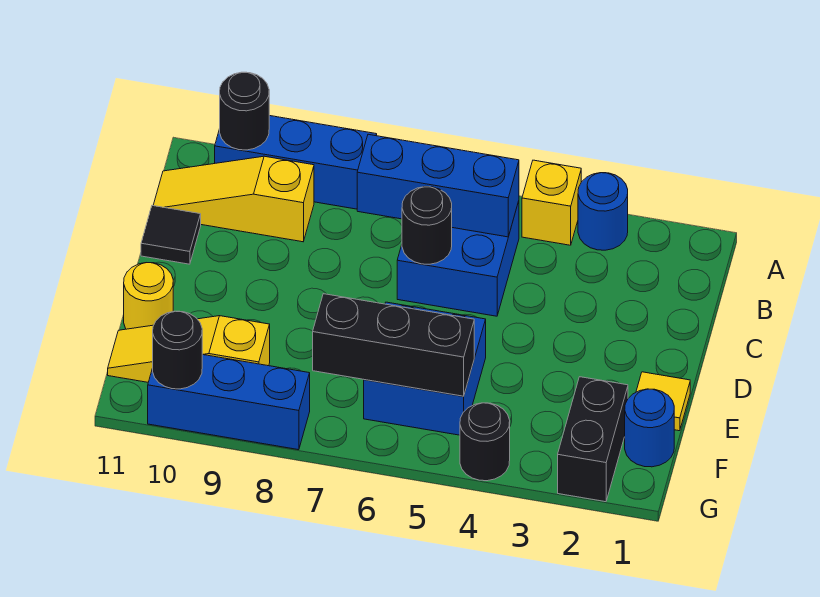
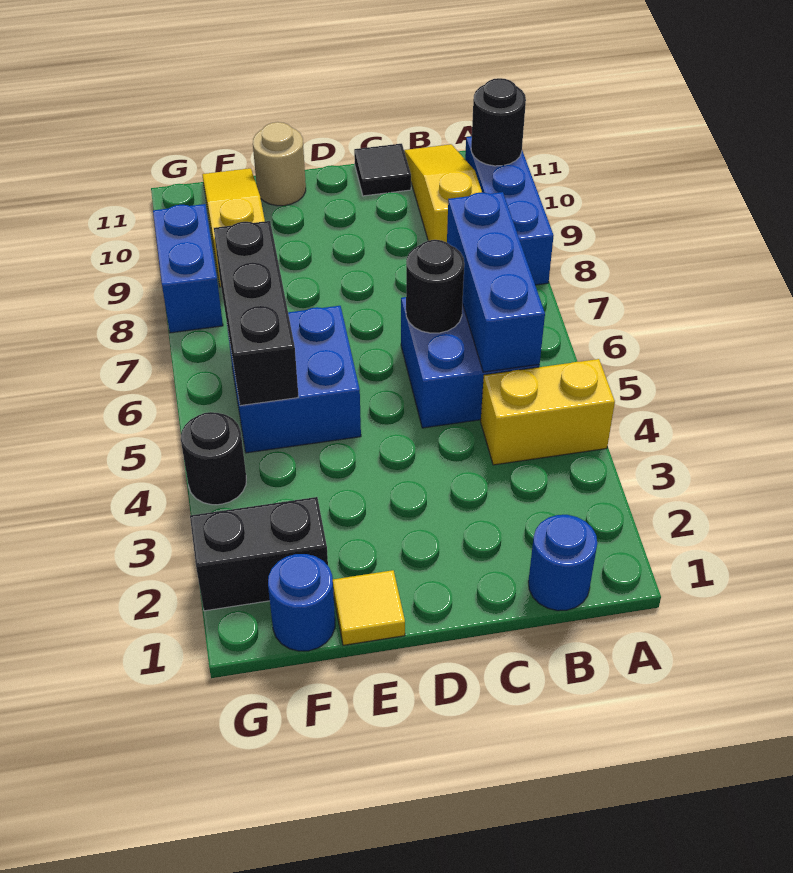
blue round brick A3 level 1 -> blue round brick B1 level 1
yellow brick A4 level 1 -> yellow brick A4:B4 level 1
yellow round brick E11 level 1 -> tan round brick E11 level 1
blue brick G8:G10 level 1 -> blue brick G8:G9 level 1
black round brick G10 level 2 -> none

